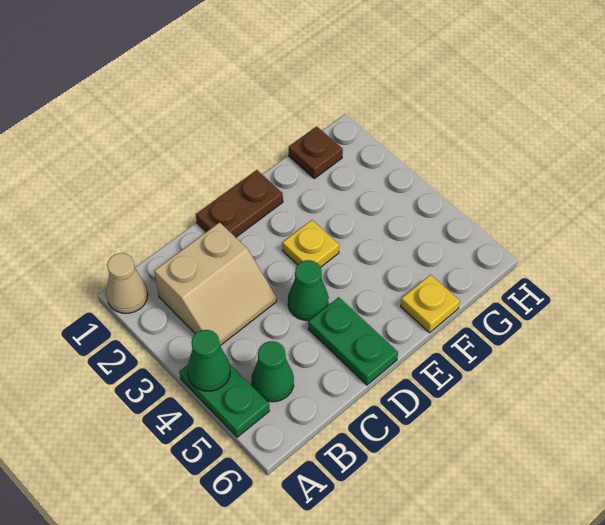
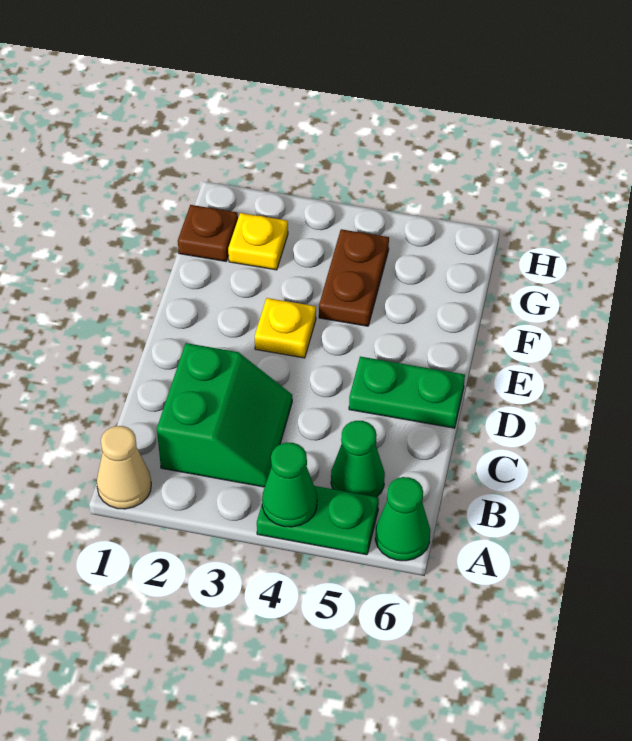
tan slope B2:C3 level 1 top 2 -> green slope B2:C3 level 1 top 2
brown plate D1:E1 level 1 -> brown plate F4:G4 level 1
green cone D4 level 1 -> green cone A6 level 1
yellow plate F6 level 1 -> yellow plate G2 level 1

